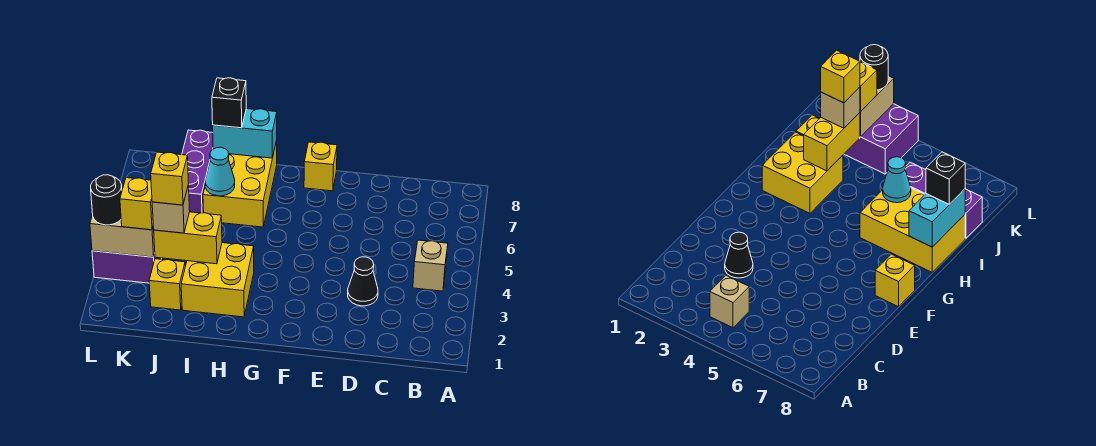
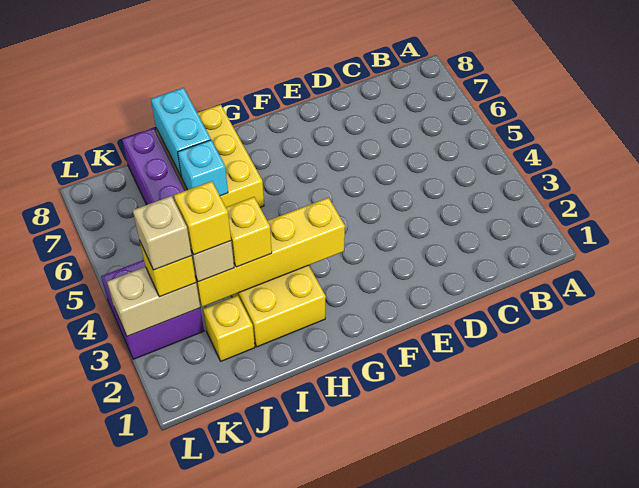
tan brick B4 level 1 -> tan brick K3 level 4
black cone D3 level 1 -> none
yellow brick F8 level 1 -> yellow brick I3 level 3
cyan brick H8:I8 level 2 -> cyan brick I7:I8 level 2
yellow brick I3:J3 level 2 -> yellow brick G3:J3 level 2
cyan cone I6 level 2 -> cyan brick I6 level 2
black brick I8 level 3 -> none
black round brick L3 level 3 -> none

